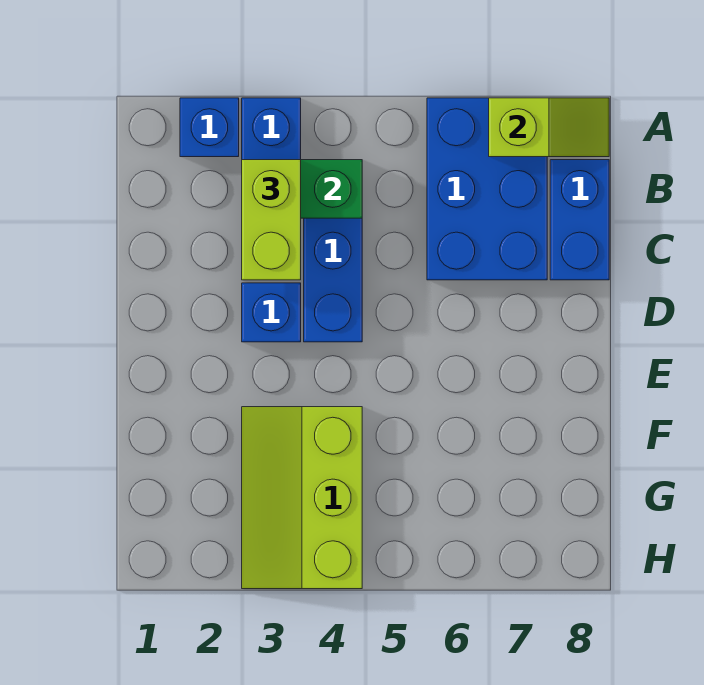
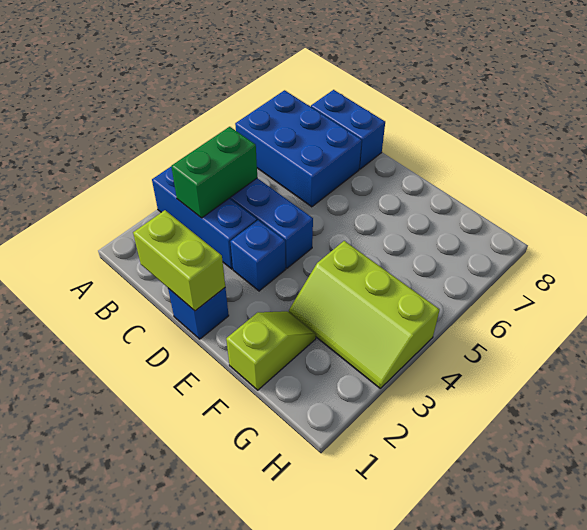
blue brick A2 level 1 -> blue brick D1 level 1
lime slope A7:A8 level 2 top 7 -> lime slope F1:F2 level 1 top 1
lime brick B3:C3 level 3 -> lime brick C1:D1 level 2

